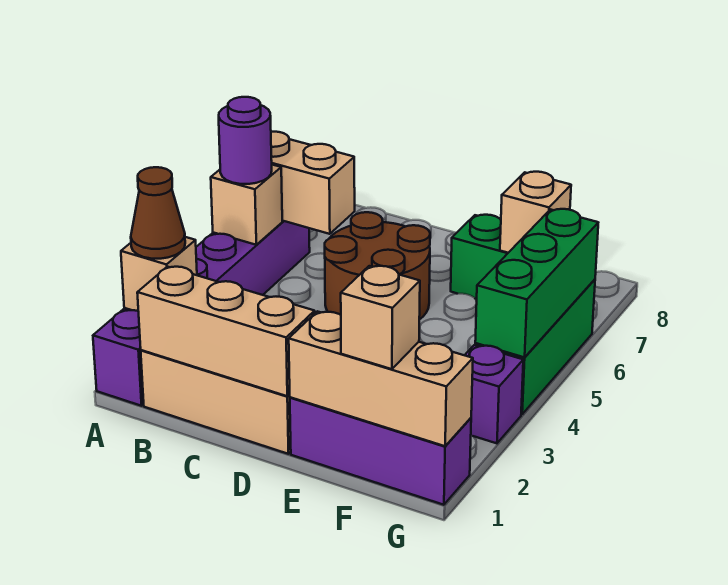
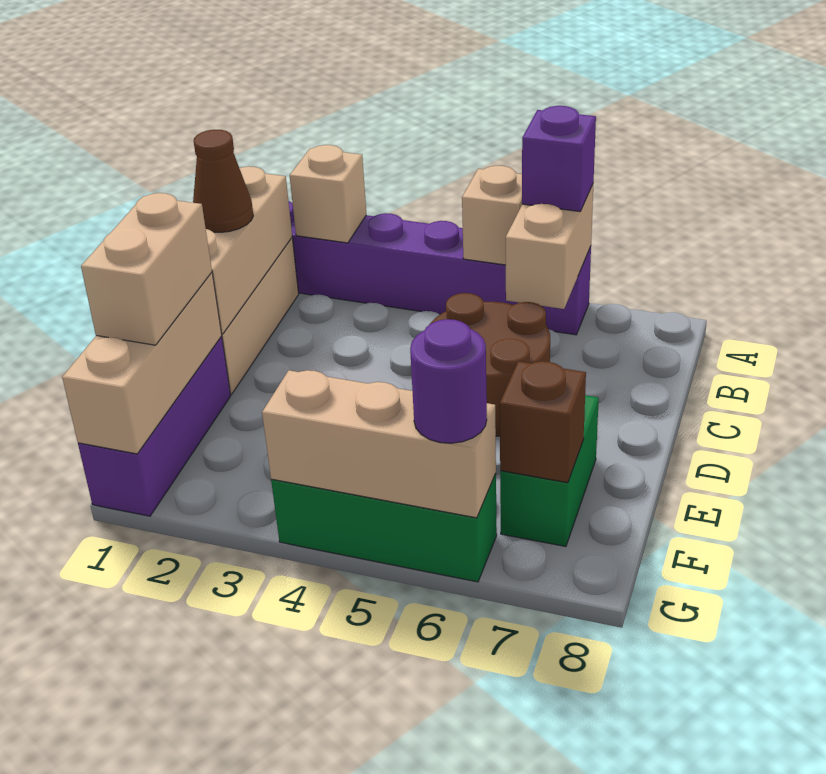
brown cone A2 level 3 -> brown cone C1 level 3
purple round brick A5 level 3 -> purple round brick G6 level 3
tan brick F1 level 3 -> tan brick E1:F1 level 3
tan brick F7 level 2 -> brown brick F7 level 2
purple brick G3 level 1 -> purple brick A6 level 3
green brick G4:G6 level 2 -> tan brick G4:G6 level 2

